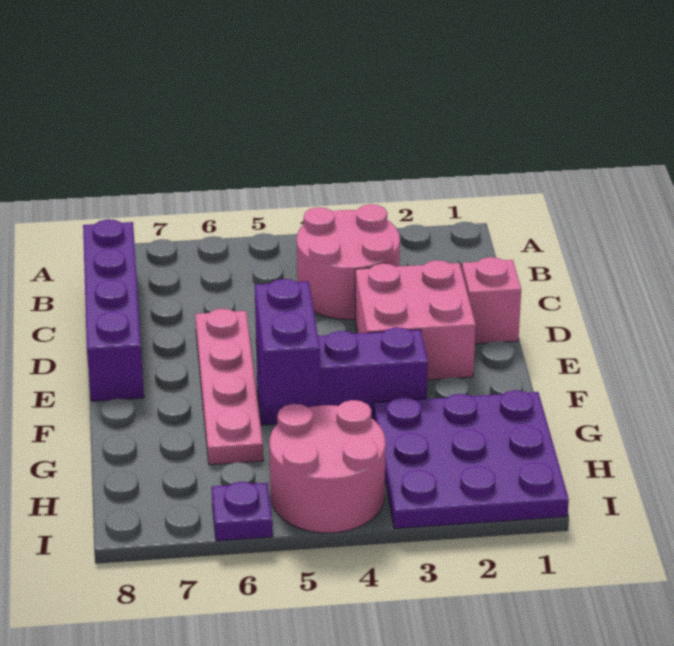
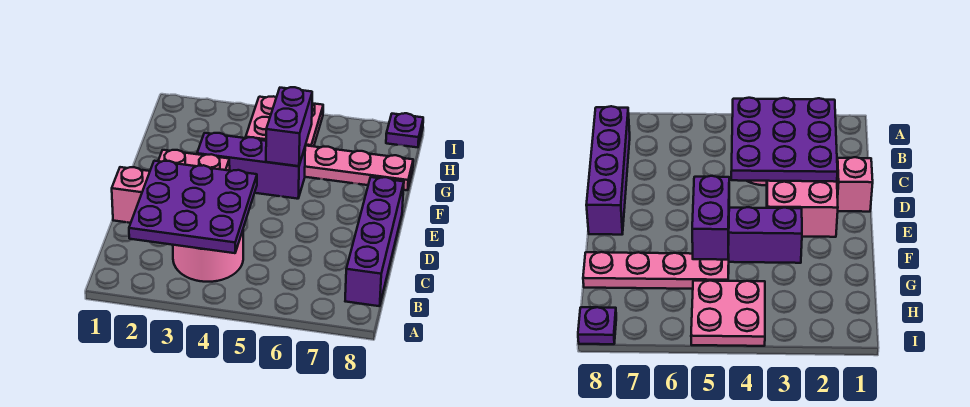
pink plate D6:G6 level 1 -> pink plate G5:G8 level 1
purple plate G1:I3 level 1 -> purple plate B2:D4 level 2
pink round brick H4:I5 level 1 -> pink plate H4:I5 level 1
purple plate I6 level 1 -> purple plate I8 level 1

